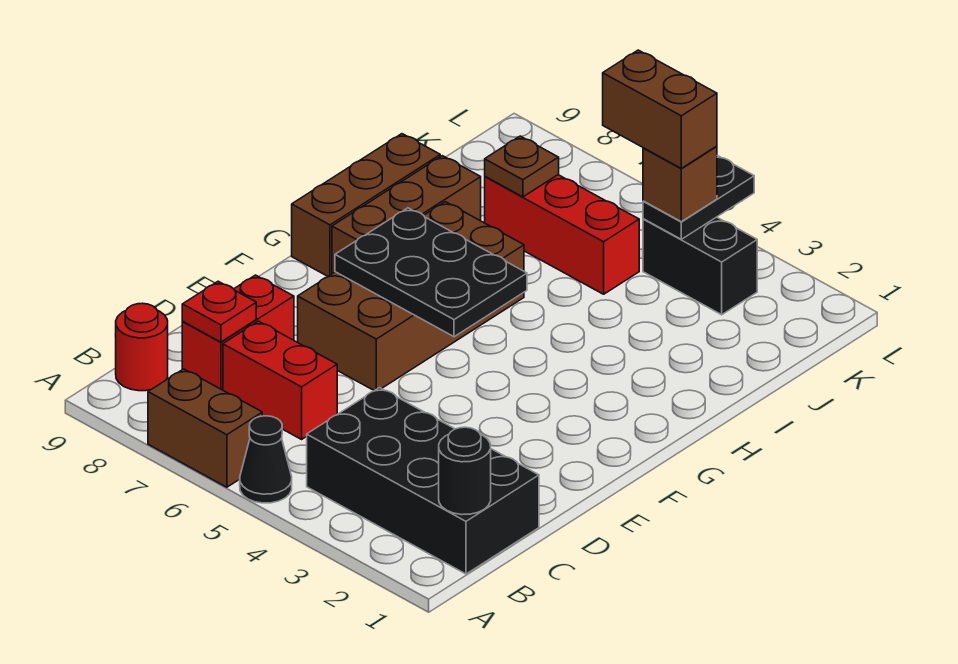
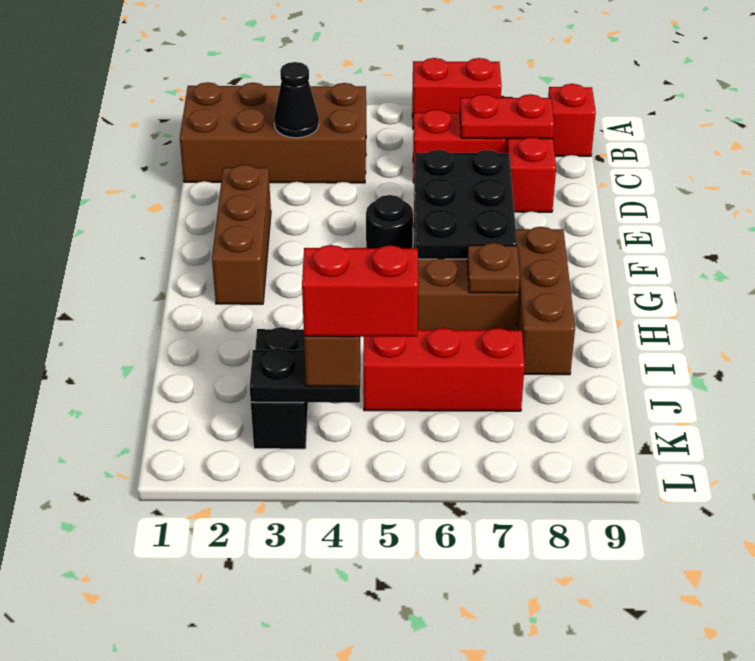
black cone A5 level 1 -> black cone C3 level 2
brown brick A6:A7 level 1 -> red brick A6:A7 level 1
black brick B1:C4 level 1 -> brown brick B1:C4 level 1
black round brick B1 level 2 -> black round brick F5 level 1
red round brick B9 level 1 -> red brick B9 level 1
red plate C8 level 2 -> red plate C7:C8 level 2
black plate F5:G7 level 2 -> black plate E6:G7 level 2
brown brick G9:I9 level 1 -> brown brick E2:G2 level 1
brown plate J7 level 2 -> brown plate H7 level 2
black brick K3:K4 level 1 -> black brick J3:K3 level 1
black plate K4:L4 level 2 -> black plate K3:K4 level 2
brown brick K4:K5 level 4 -> red brick K4:K5 level 4

